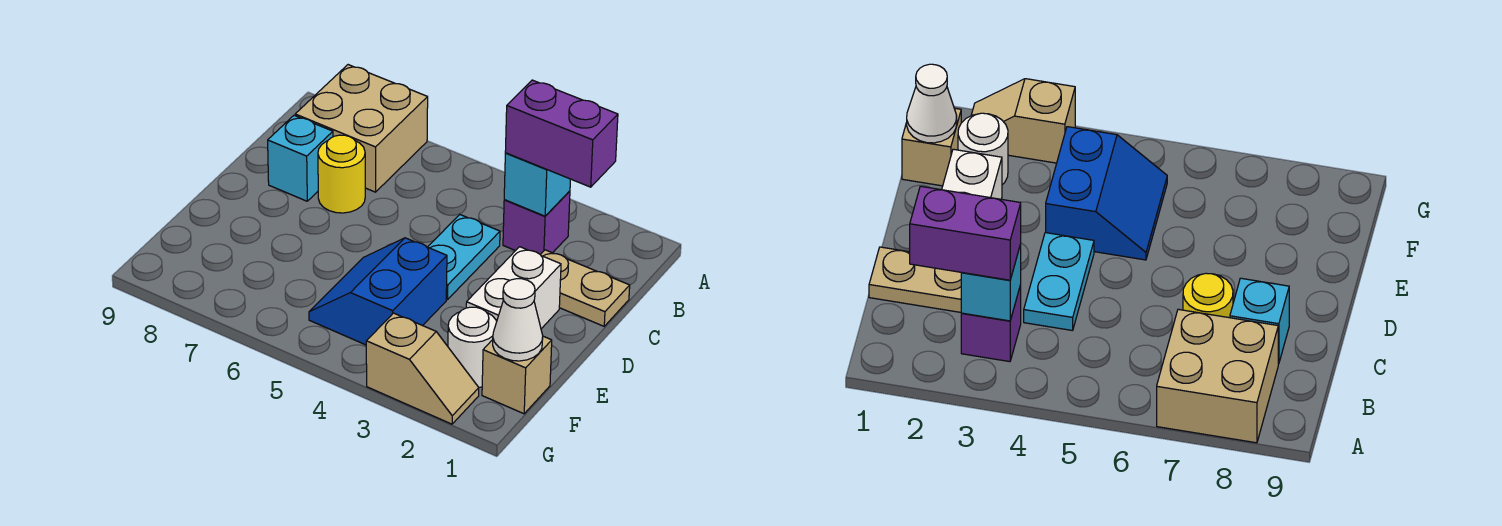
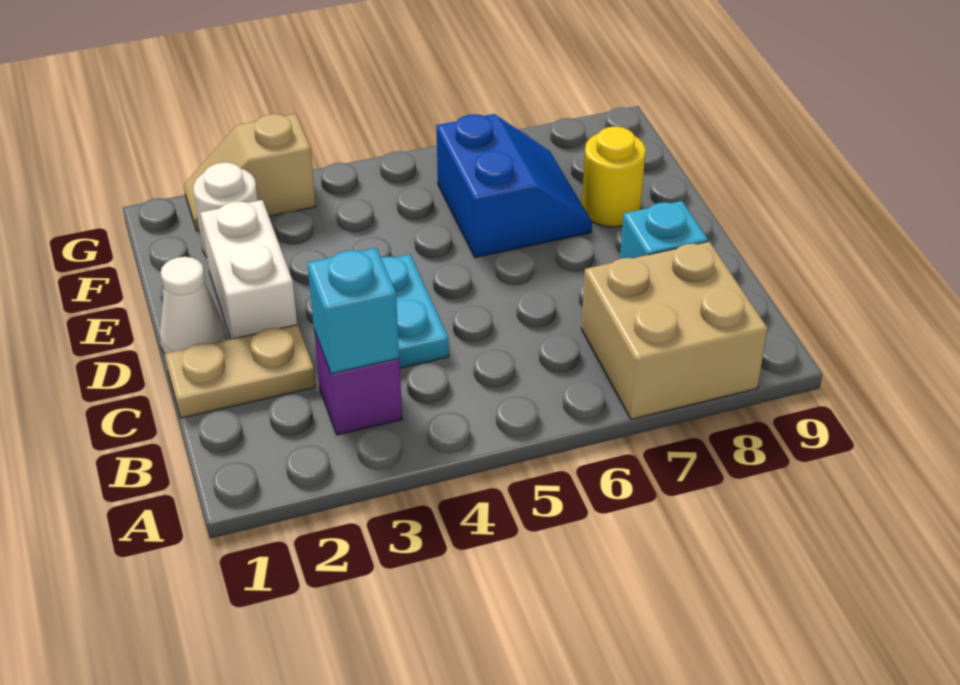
purple brick B2:B3 level 3 -> none
yellow round brick C7 level 1 -> yellow round brick E8 level 1
blue slope E4:F5 level 1 top 4 -> blue slope E6:F7 level 1 top 6
tan brick F1 level 1 -> none
white cone F1 level 2 -> white cone D1 level 1

